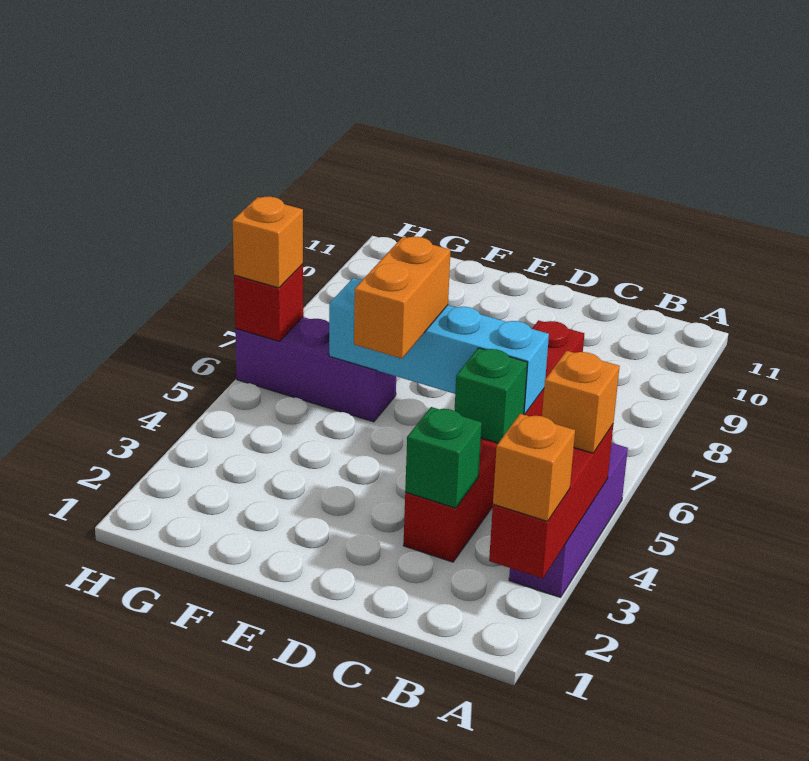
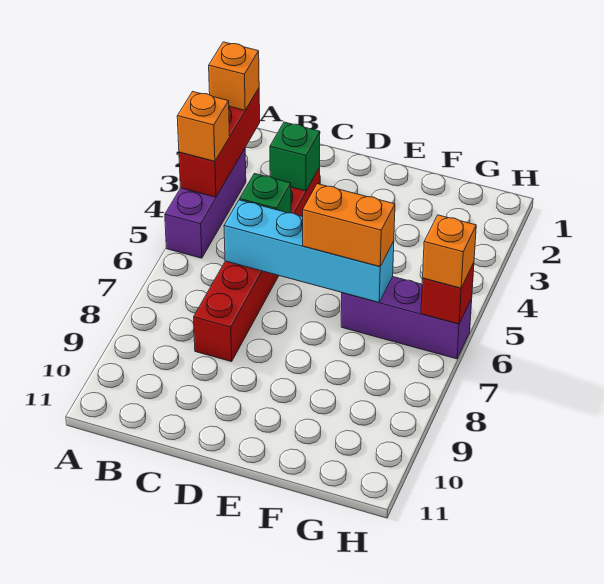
orange brick E5:E6 level 3 -> orange brick E6:F6 level 3

